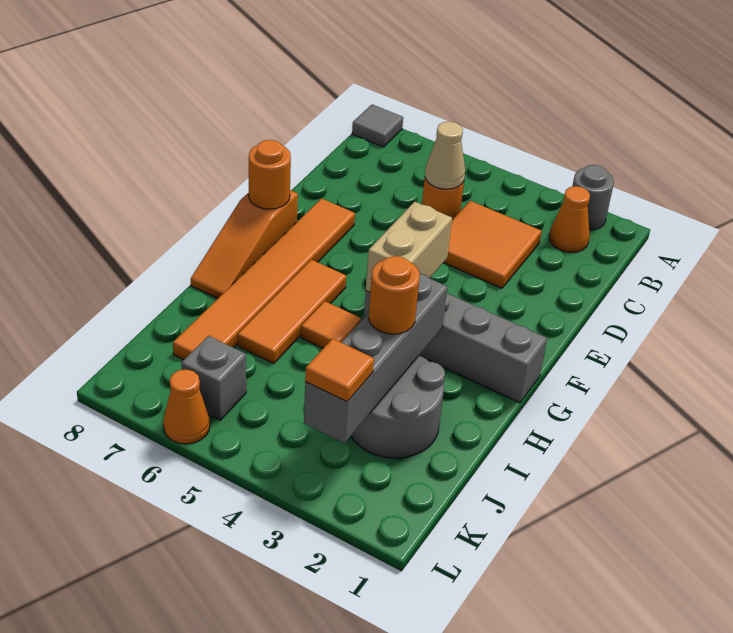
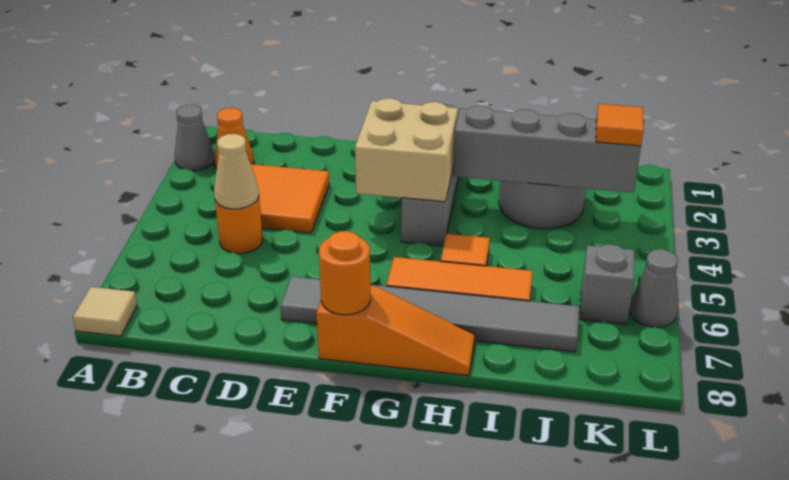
grey round brick A2 level 1 -> grey cone A2 level 1
grey tile A8 level 1 -> tan tile A8 level 1
orange tile E7:J7 level 1 -> grey tile E7:J7 level 1
tan brick F4:G4 level 2 -> tan brick F3:G4 level 2
orange round brick I3 level 3 -> none
orange cone L6 level 1 -> grey cone L6 level 1

